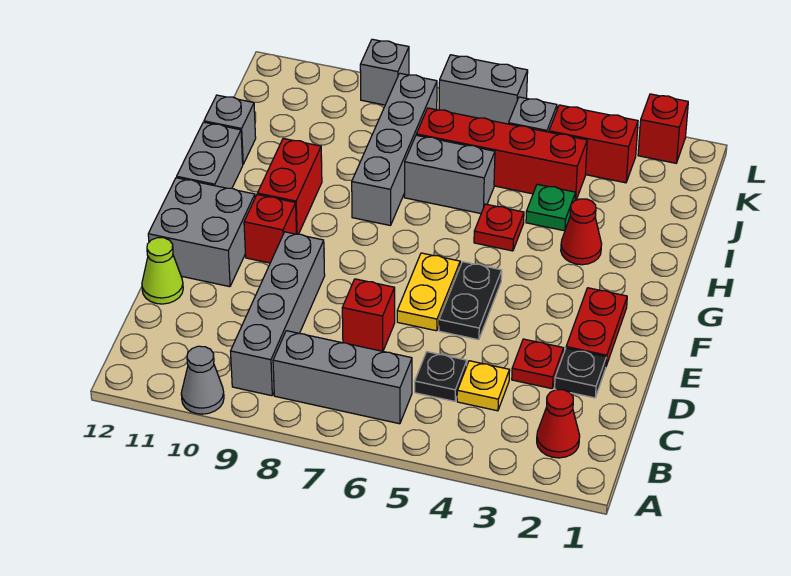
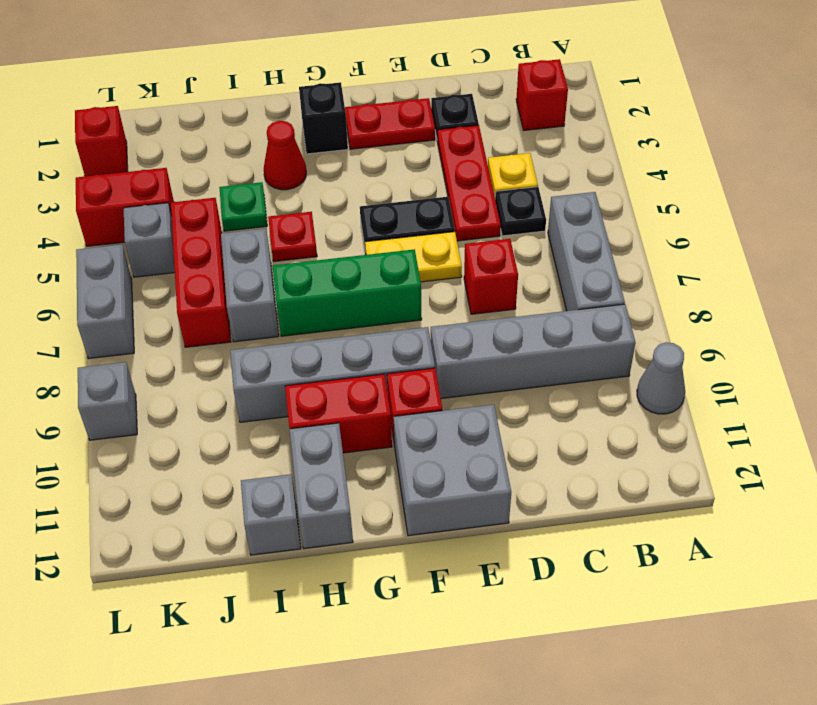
red cone B2 level 1 -> red brick B2 level 1
red plate D3 level 1 -> red plate D3:D5 level 1
lime cone D12 level 1 -> none
none -> green brick F7:H7 level 1
none -> black brick G2 level 1
grey brick G12:H12 level 1 -> grey brick H11:H12 level 1
grey brick H8:K8 level 1 -> grey brick F9:I9 level 1
red brick J4:J7 level 1 -> red brick J5:J7 level 1
red brick K3:K4 level 1 -> red brick K4:L4 level 1

